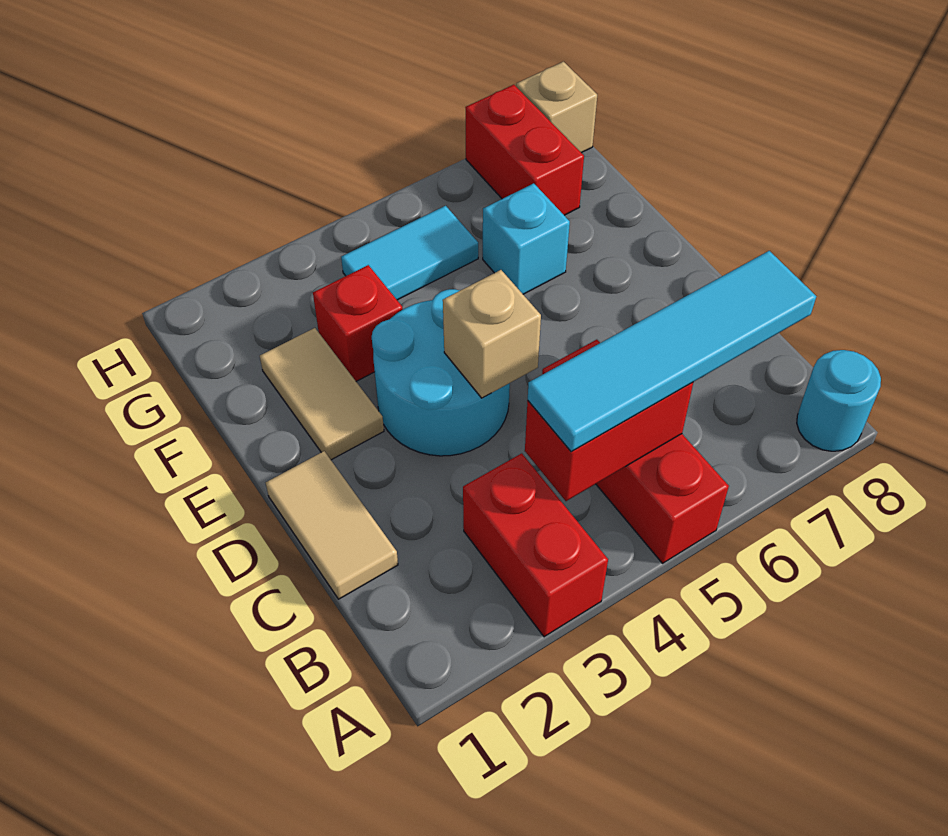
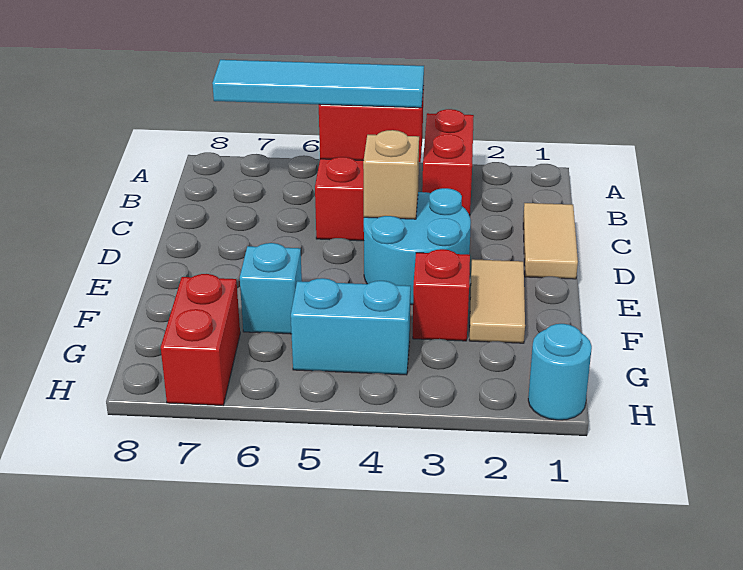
cyan round brick A8 level 1 -> cyan round brick H1 level 1
cyan tile G4:G5 level 1 -> cyan brick G4:G5 level 1
tan brick H8 level 1 -> none

